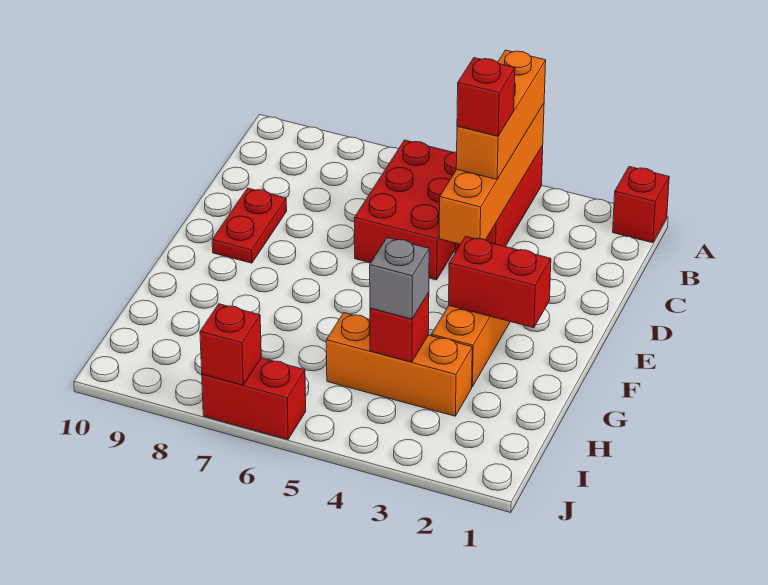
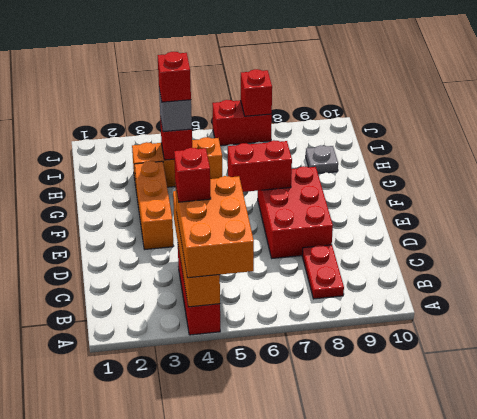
red brick A1 level 1 -> red brick H4 level 4
orange brick A4:C4 level 3 -> orange brick A4:C5 level 3
red brick B5:D6 level 1 -> red brick D7:F8 level 1
red plate D9:E9 level 1 -> red plate B8:C8 level 1
red brick F2:F3 level 2 -> red brick F6:F7 level 2
none -> grey plate H9 level 1

